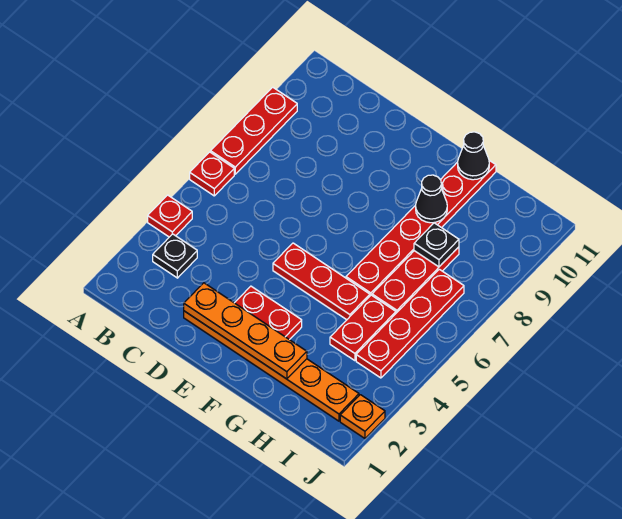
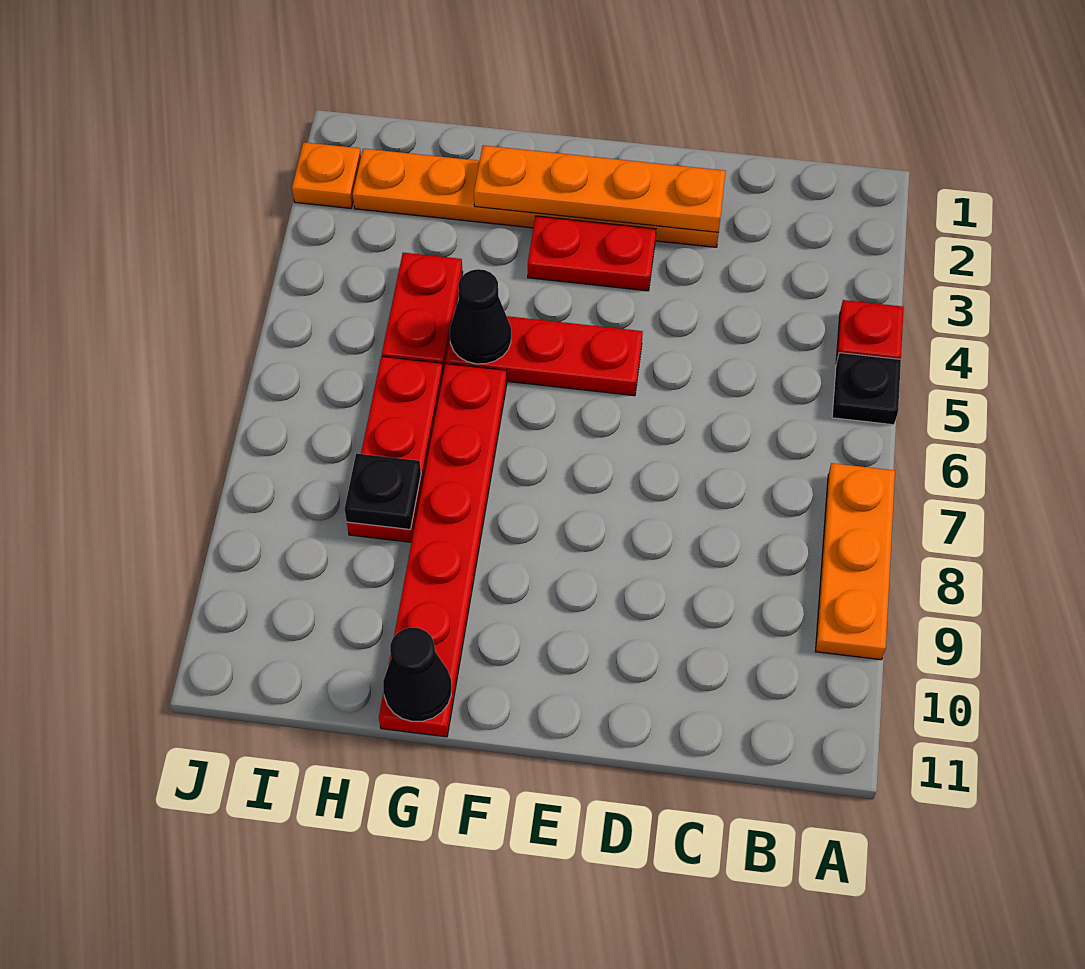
red plate A6 level 1 -> none
red plate A7:A9 level 1 -> orange plate A7:A9 level 1
black plate B3 level 1 -> black plate A5 level 1
black cone G9 level 2 -> black cone G5 level 2
red plate I4:I7 level 1 -> none

